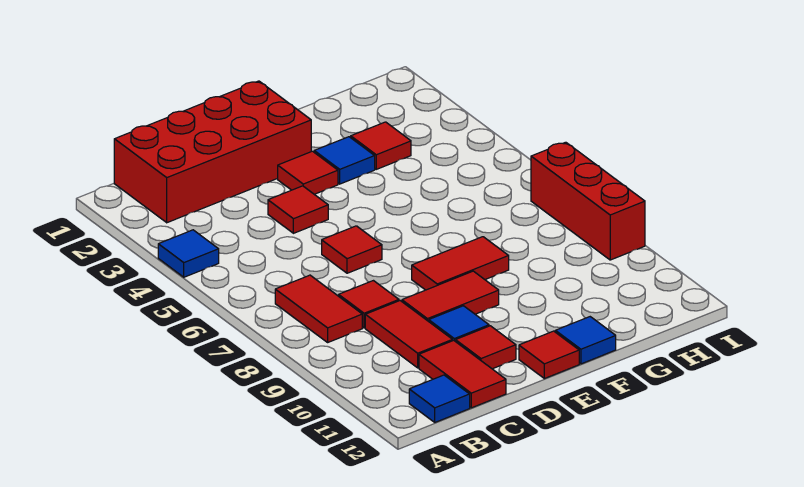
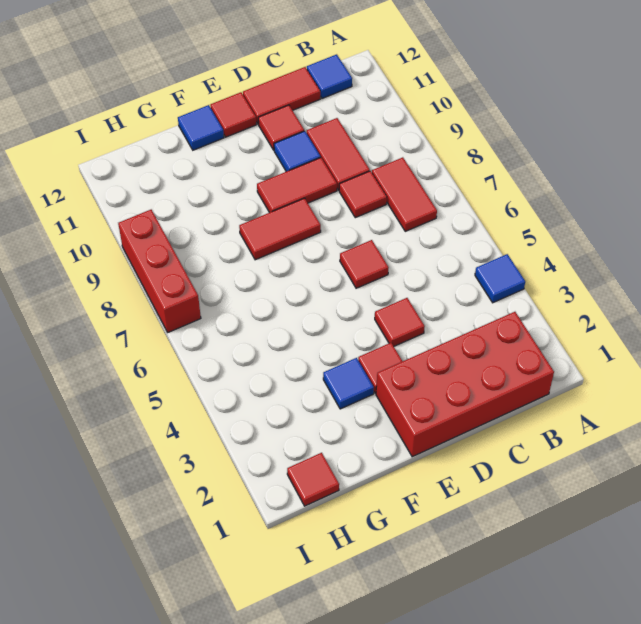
red tile C11:C12 level 1 -> red tile C12:D12 level 1
red tile G3 level 1 -> red tile H1 level 1

